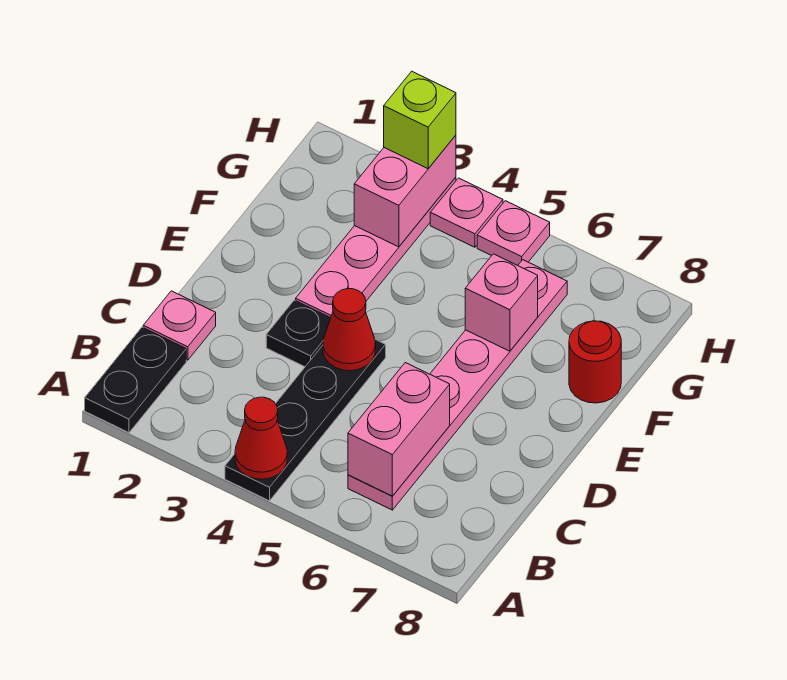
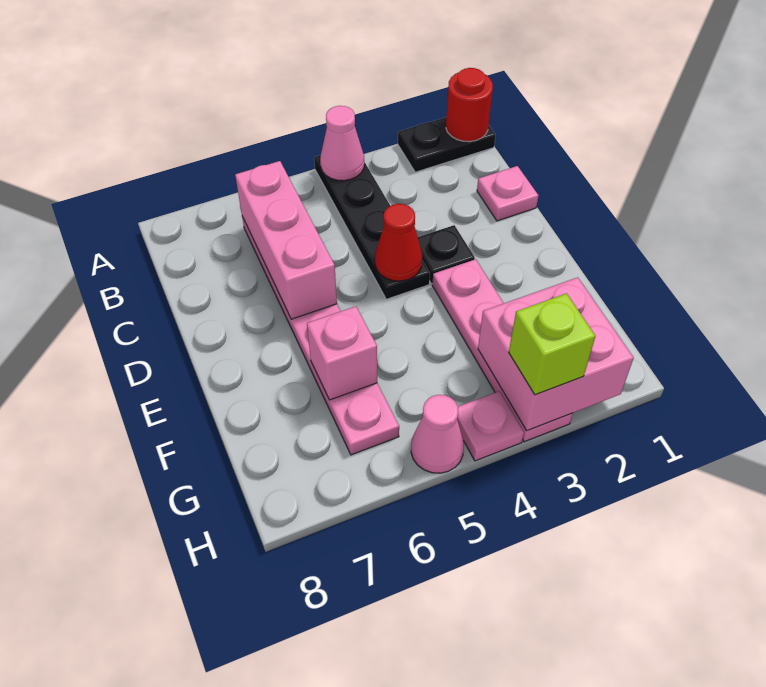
black plate A1:B1 level 1 -> black plate A1:A2 level 1
red cone A4 level 2 -> pink cone A4 level 2
pink brick B6:C6 level 2 -> pink brick B6:D6 level 2
red round brick F8 level 1 -> red round brick A1 level 2
pink brick G3:H3 level 2 -> pink brick G2:H3 level 2
pink plate H5 level 1 -> pink cone H5 level 1

